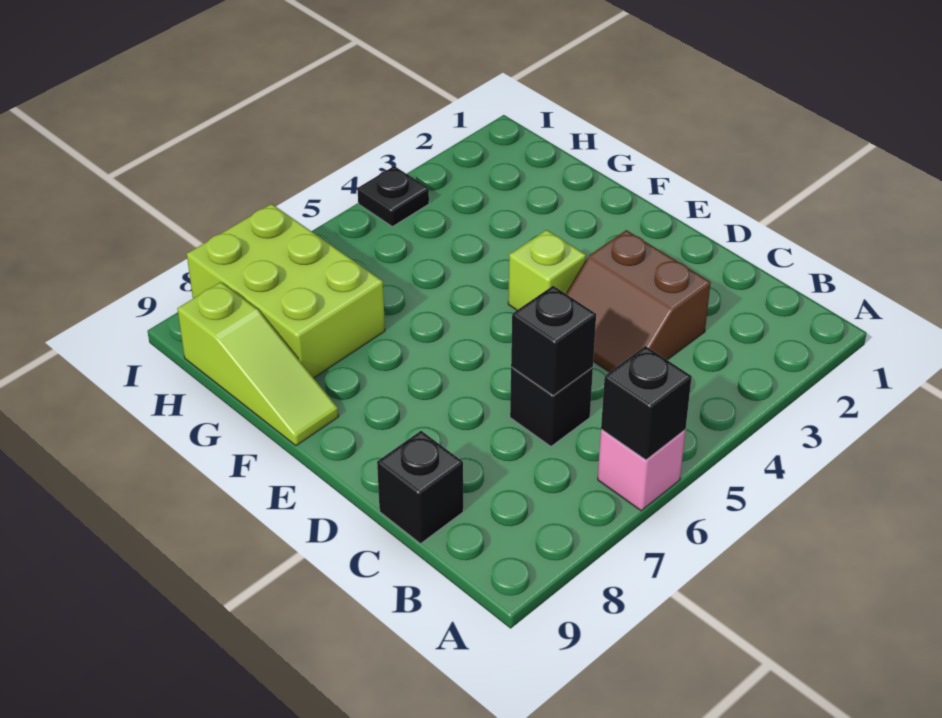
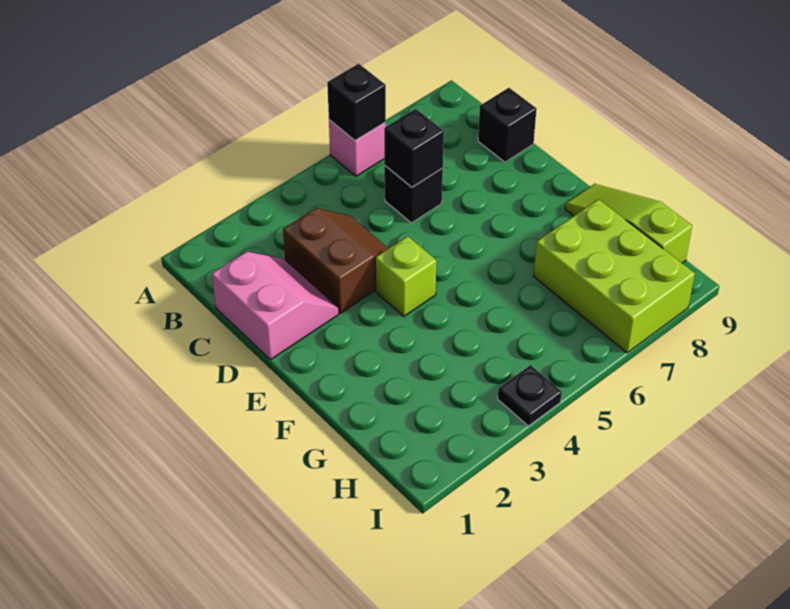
none -> pink slope C1:D2 level 1 top 1

